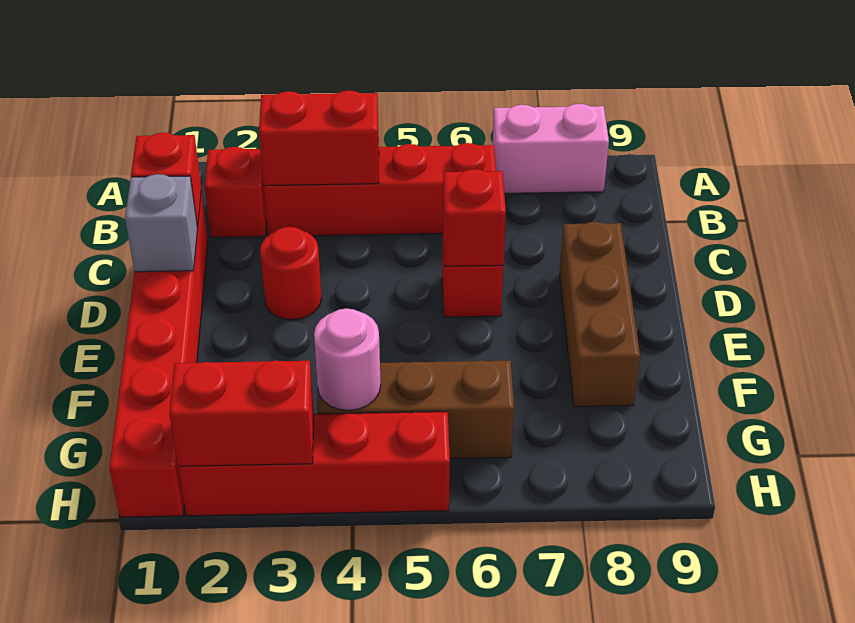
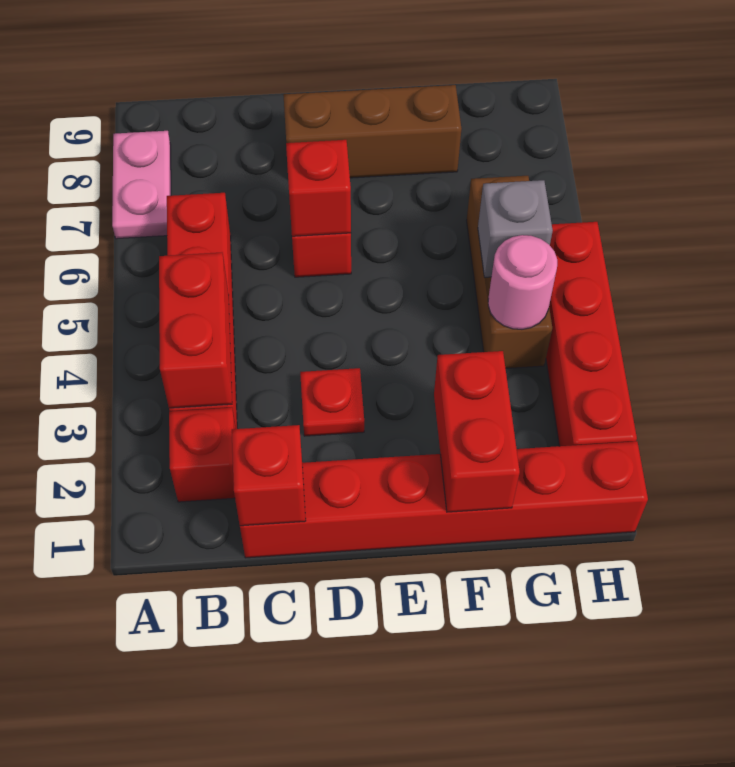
pink brick A7:A8 level 1 -> pink plate A7:A8 level 1
grey brick D1 level 2 -> grey brick G5 level 2
red round brick D3 level 1 -> red plate D3 level 1
red brick H2:H3 level 2 -> red brick F1:F2 level 2

